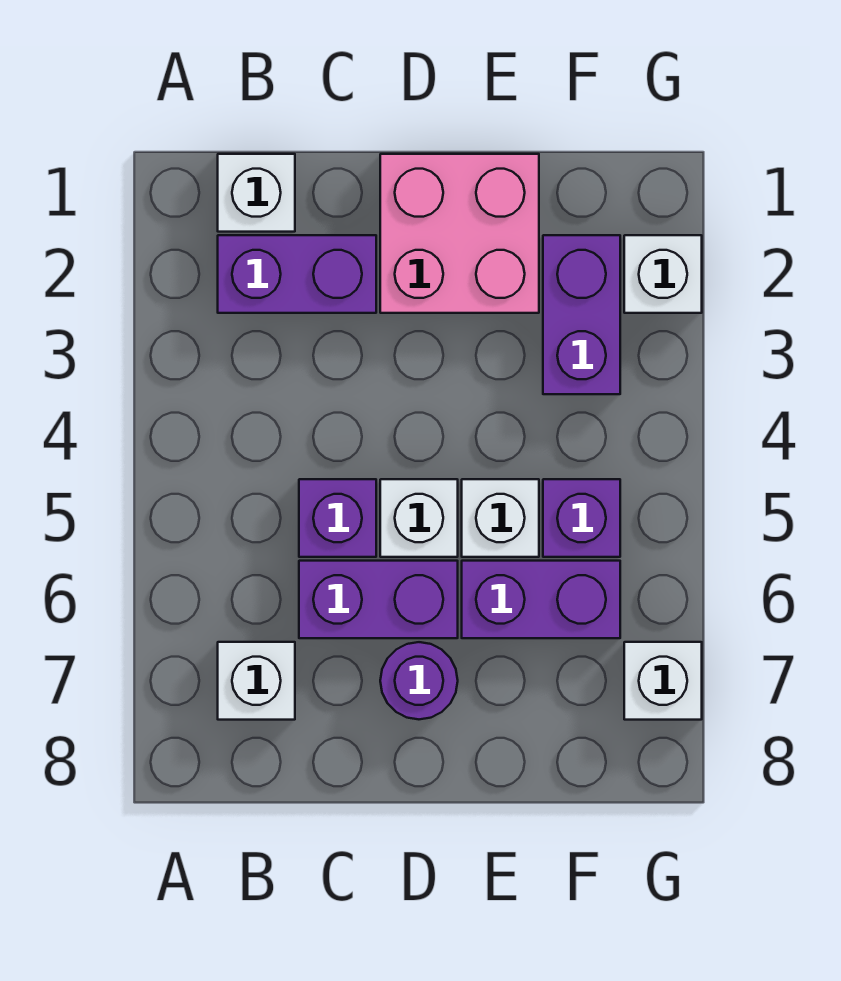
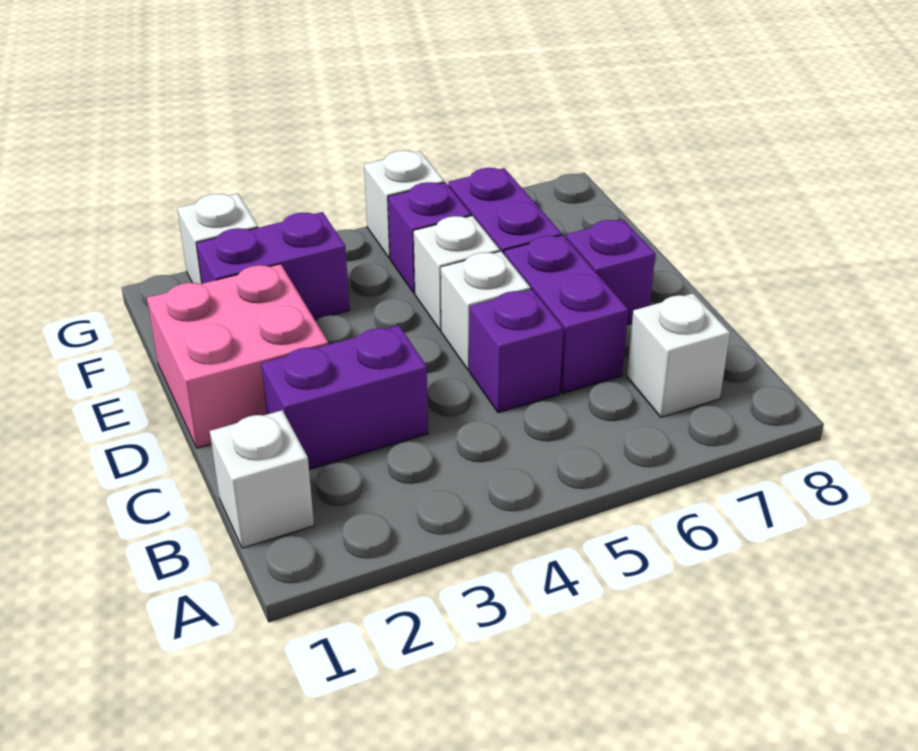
purple brick B2:C2 level 1 -> purple brick C2:C3 level 1
purple round brick D7 level 1 -> purple brick D7 level 1
white brick G7 level 1 -> white brick G5 level 1

